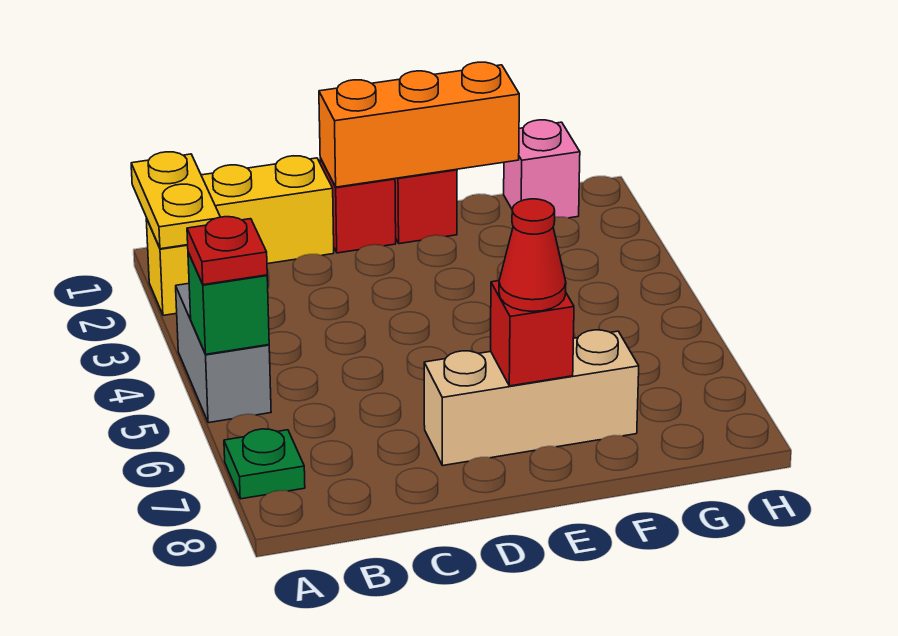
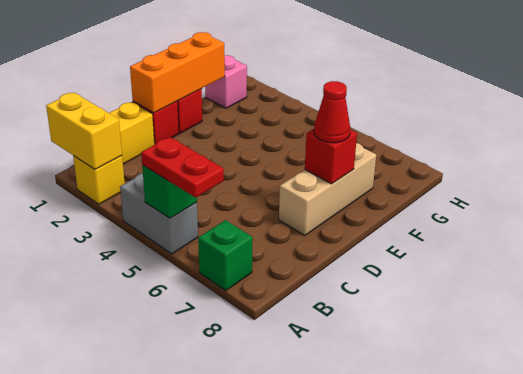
yellow plate A1:A2 level 2 -> yellow brick A1:A2 level 2
red plate A5 level 3 -> red plate A5:A6 level 3
green plate A7 level 1 -> green brick A7 level 1

